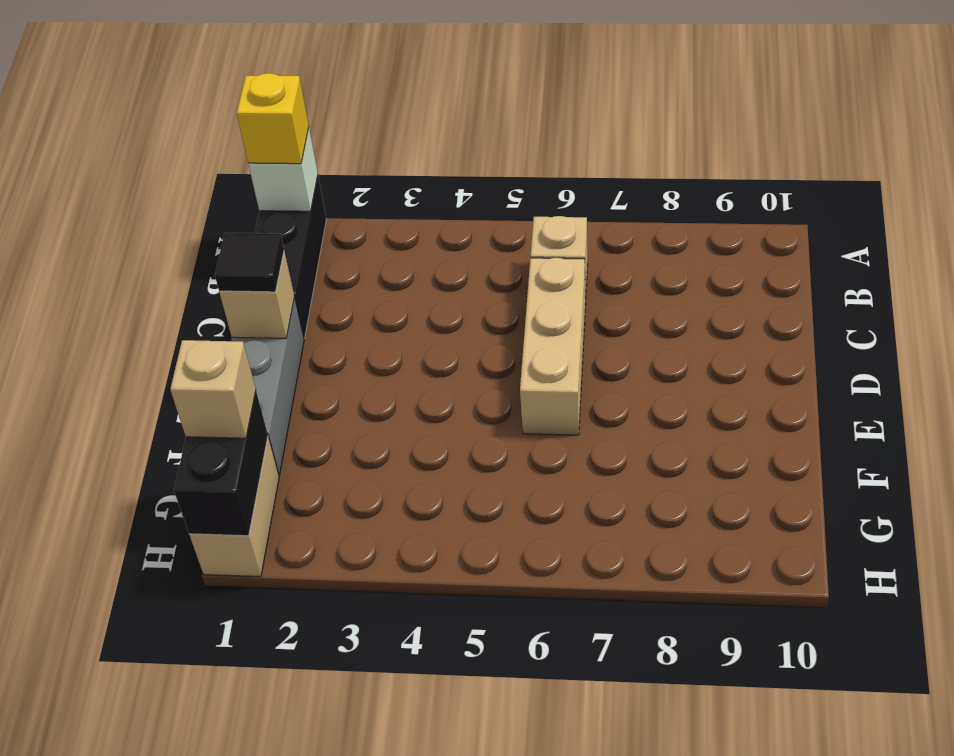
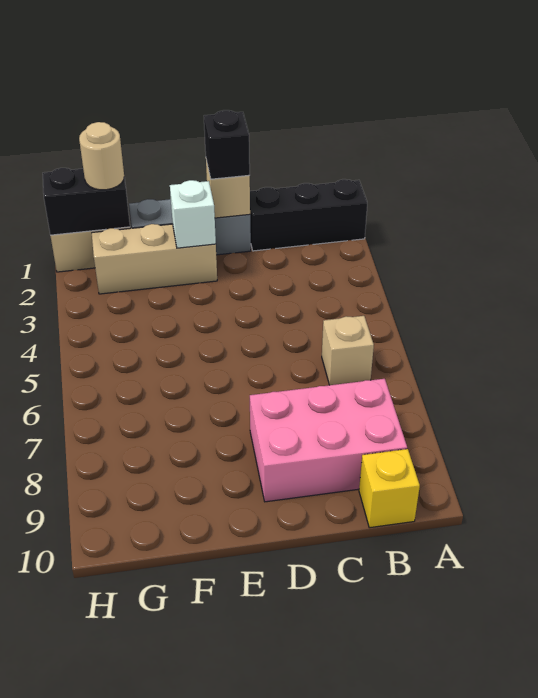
white brick A1 level 2 -> white brick E2 level 2
yellow brick A1 level 3 -> yellow brick B10 level 1
none -> pink brick B8:D9 level 1
tan brick C6:E6 level 1 -> tan brick E2:G2 level 1
black tile D1 level 3 -> black brick D1 level 3
tan brick G1 level 3 -> tan round brick G1 level 3

